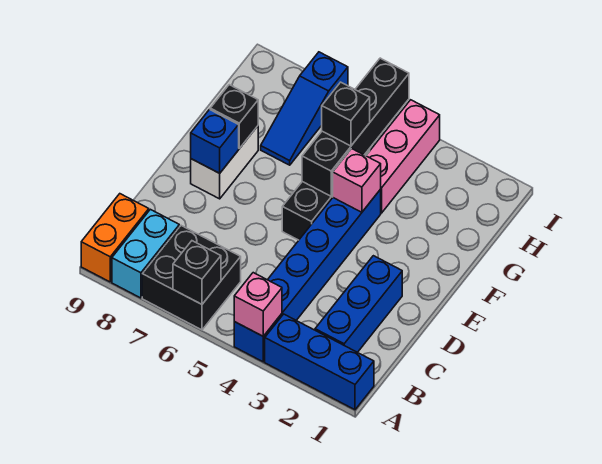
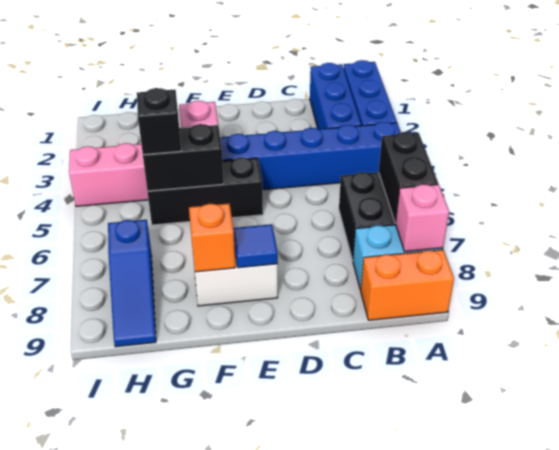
pink brick A4 level 2 -> pink brick A8 level 2
black brick A6 level 2 -> black brick A6:A7 level 2
blue brick B2:D2 level 1 -> blue brick B1:B3 level 1
blue brick E8 level 2 -> blue tile E8 level 2
black brick F5:I5 level 2 -> black brick F5:G5 level 2
black brick F8 level 2 -> orange brick F8 level 2
blue slope G7:I7 level 1 top I -> blue slope H7:H9 level 1 top 7

